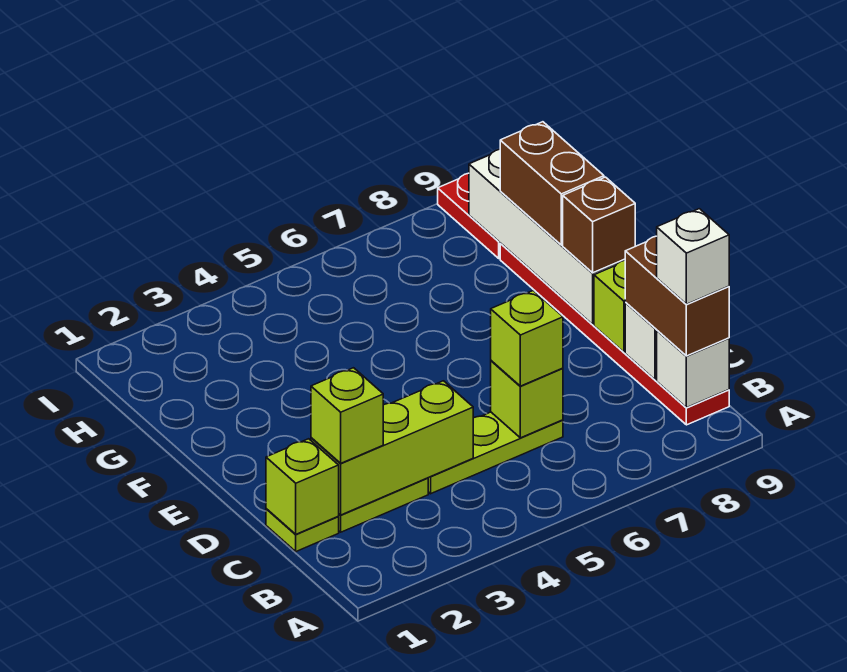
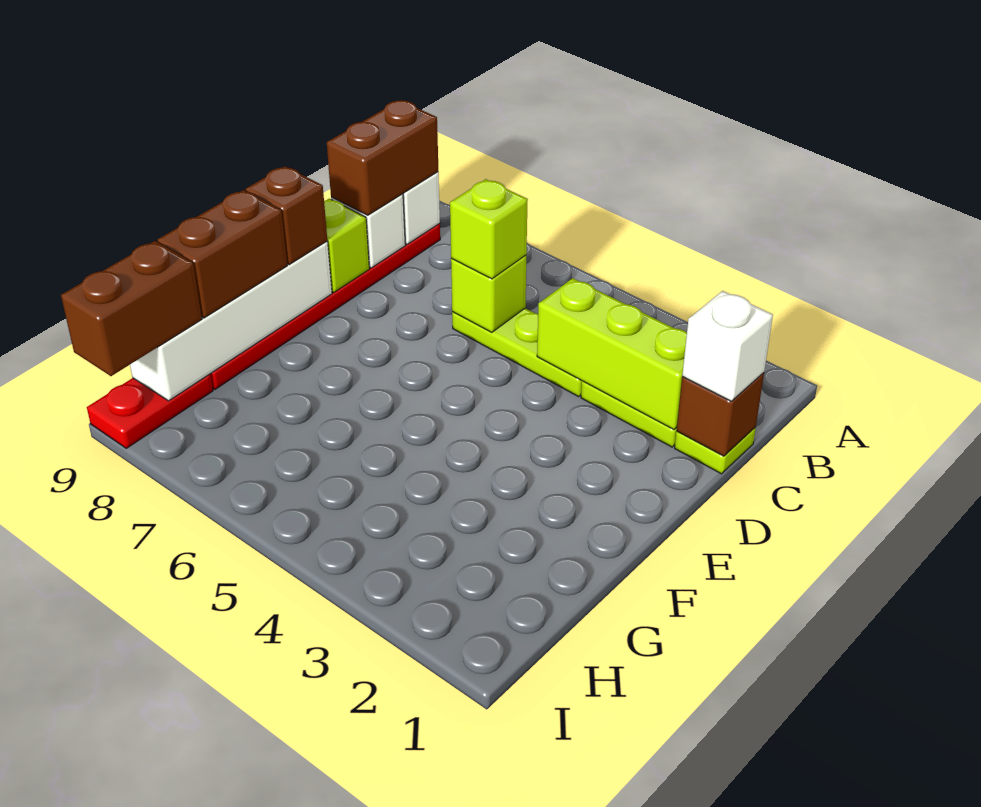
white brick B9 level 4 -> white brick C1 level 3
lime brick C1 level 2 -> brown brick C1 level 2
lime brick C2 level 3 -> none
none -> brown brick H9:I9 level 3

